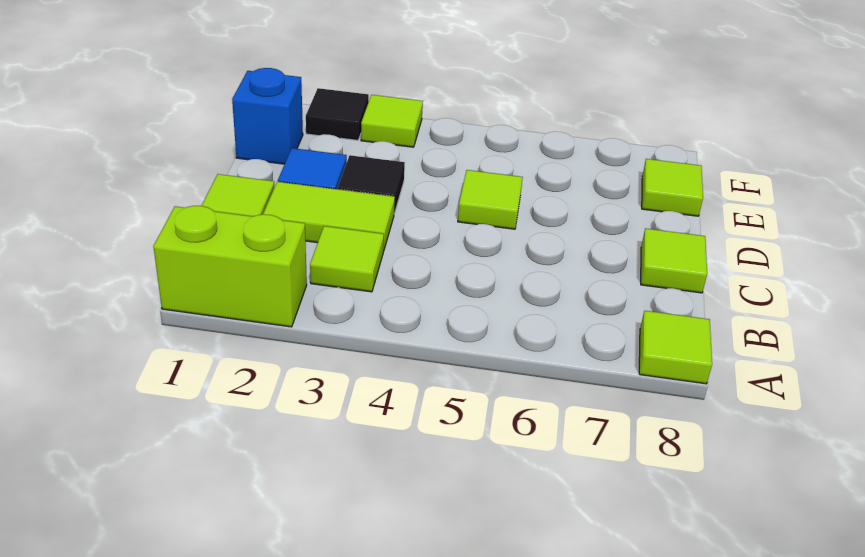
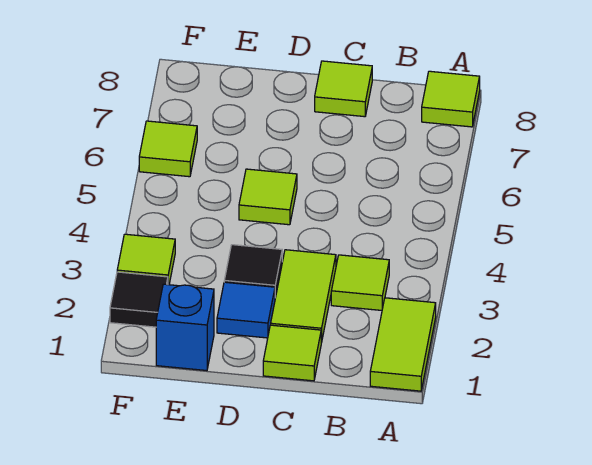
lime brick A1:A2 level 1 -> lime tile A1:A2 level 1
lime tile E8 level 1 -> lime tile F6 level 1

